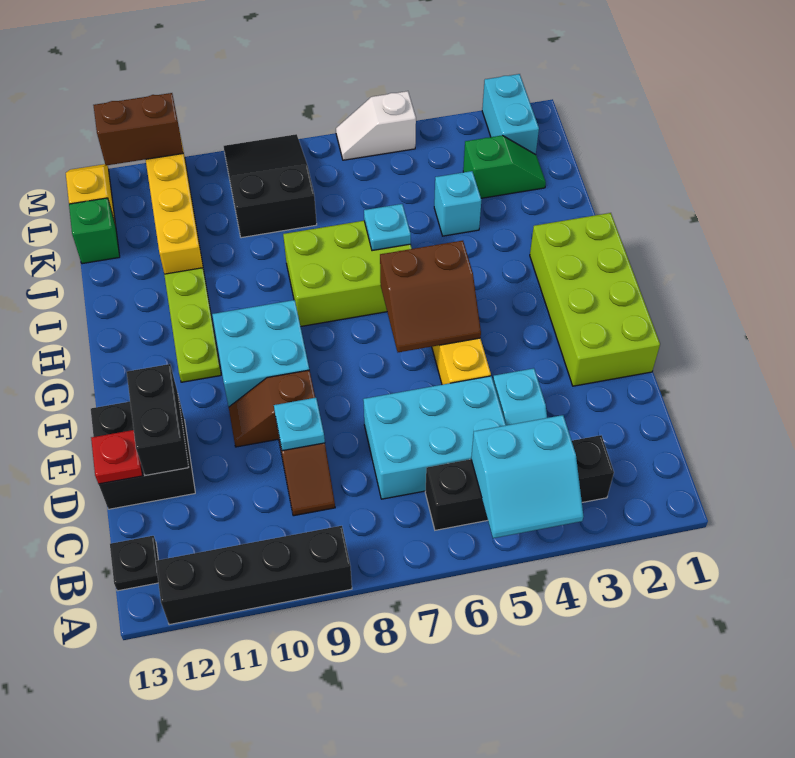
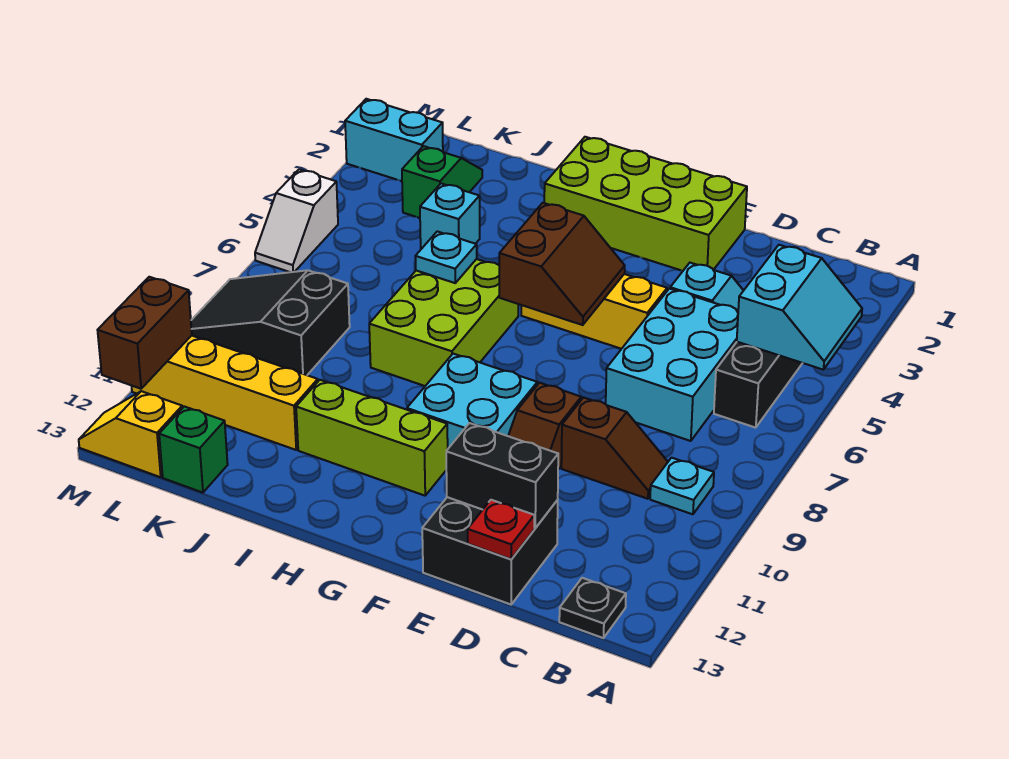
black brick A9:A12 level 1 -> none
cyan plate D9 level 2 -> cyan plate B9 level 1
lime plate G11:I11 level 1 -> lime brick G11:I11 level 1

